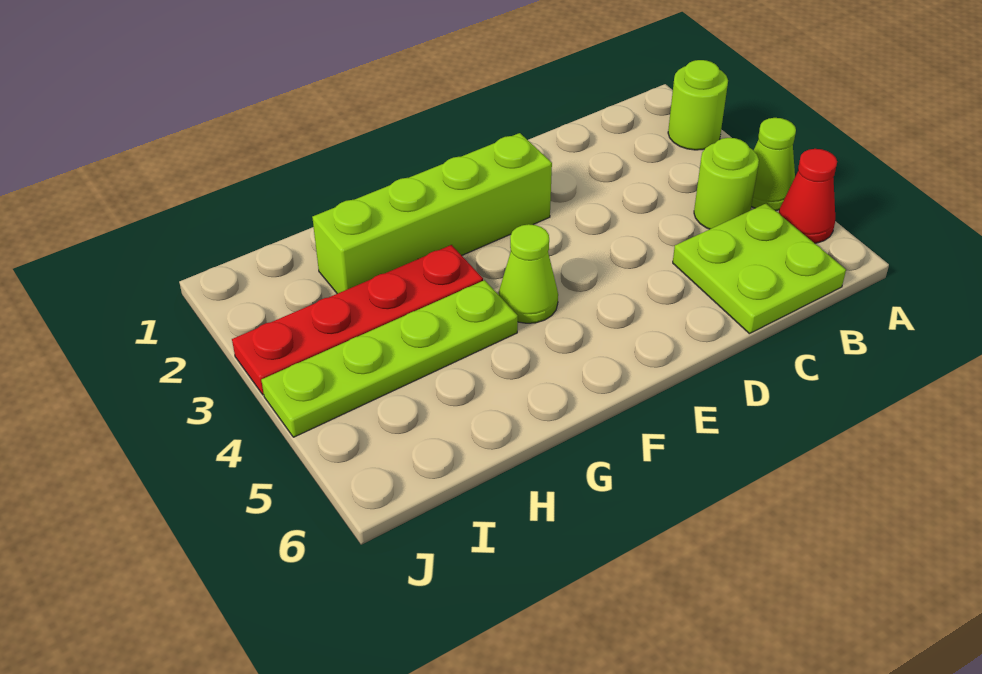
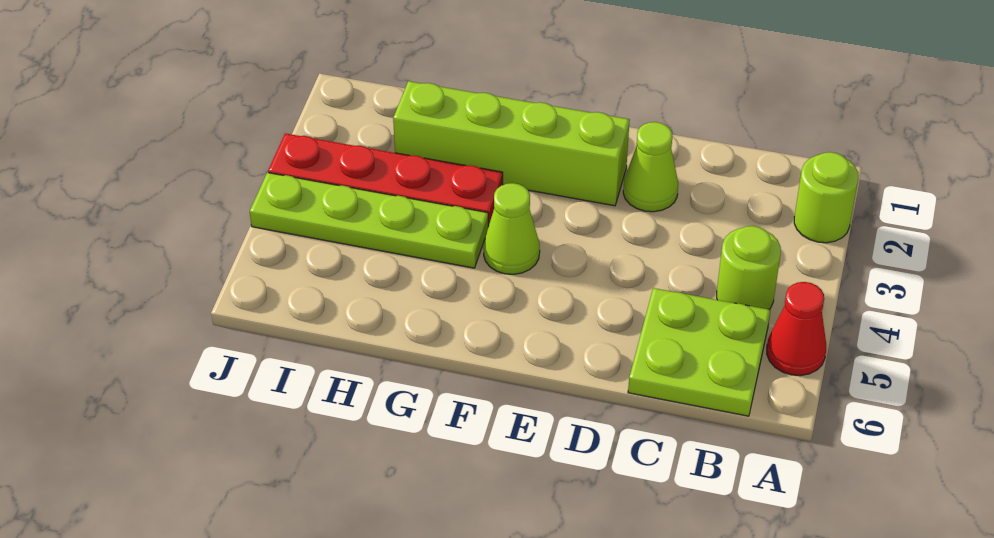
lime cone A4 level 1 -> lime cone D2 level 1

